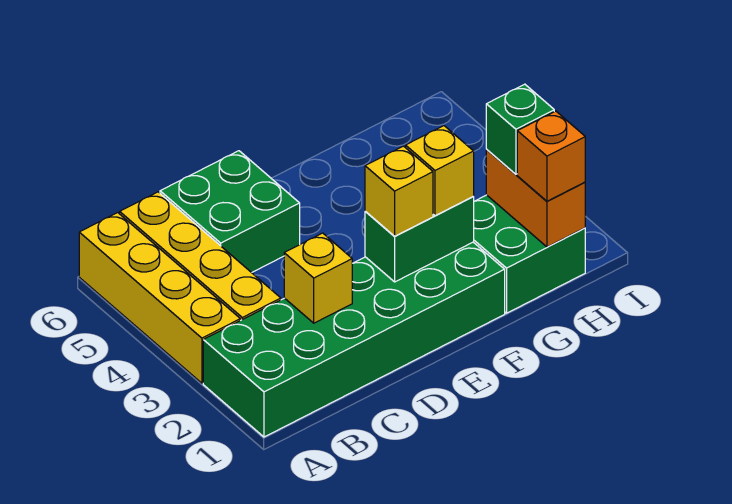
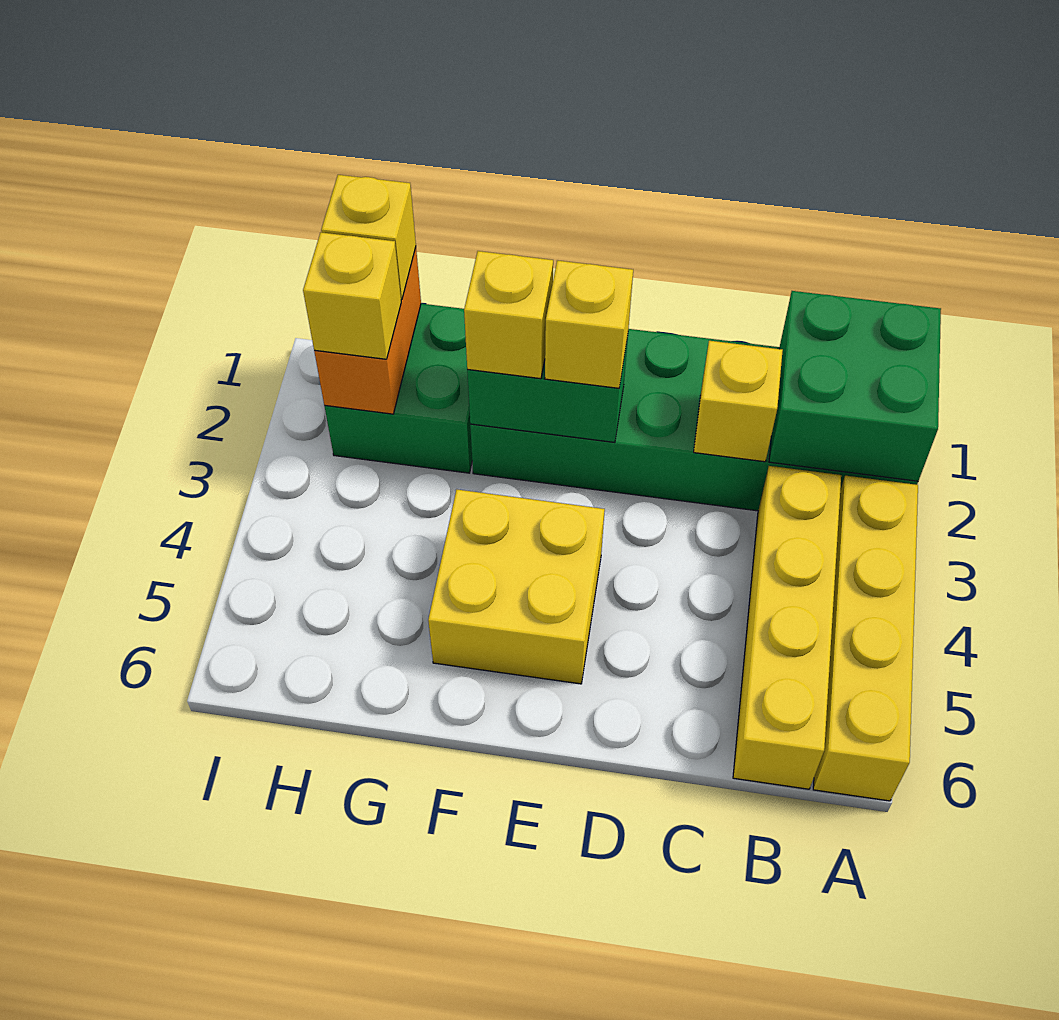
green brick C5:D6 level 1 -> green brick A1:B2 level 2
none -> yellow brick E4:F5 level 1
orange brick H1 level 3 -> yellow brick H1 level 3
green brick H2 level 3 -> yellow brick H2 level 3

